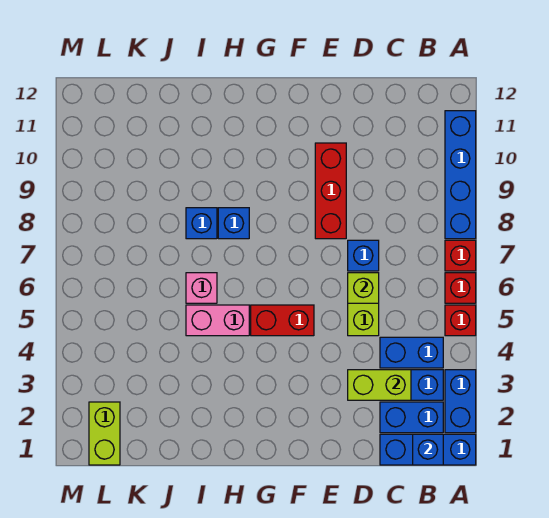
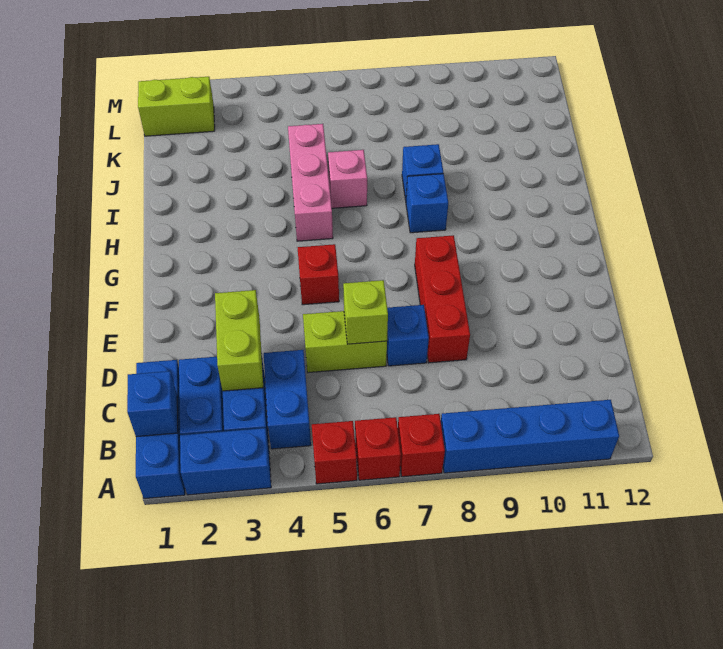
red brick E8:E10 level 1 -> red brick D8:F8 level 1
red brick F5:G5 level 1 -> red brick F5 level 1
pink brick H5:I5 level 1 -> pink brick H5:J5 level 1

